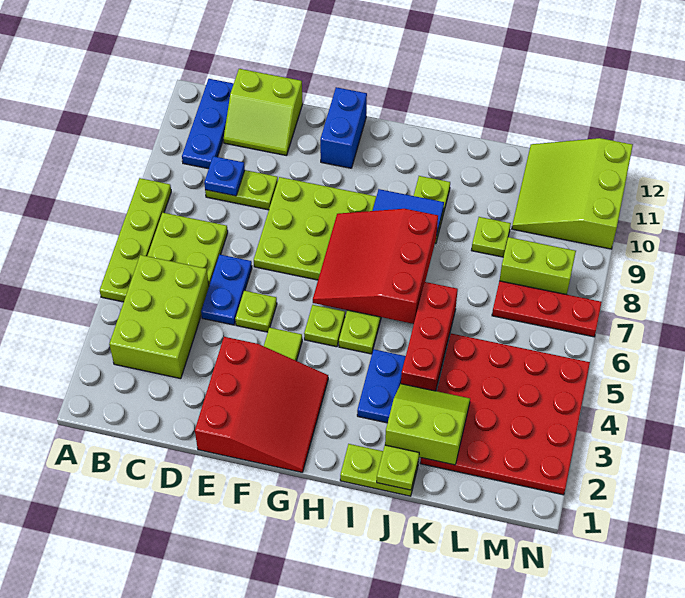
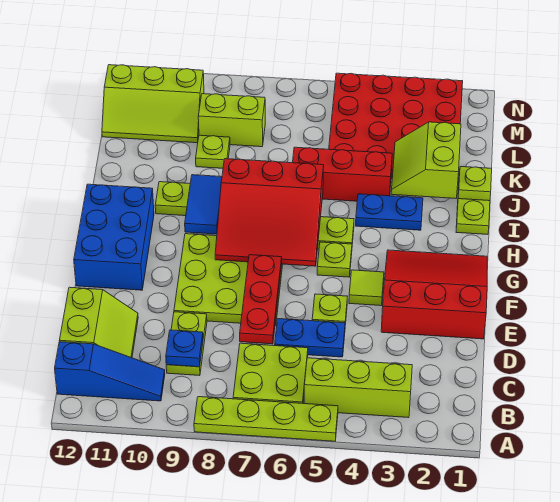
lime brick B3:C5 level 1 -> lime brick B3:B5 level 1
blue plate B10:B12 level 1 -> blue slope B10:B12 level 1 top 12
blue brick F11:F12 level 1 -> blue brick F11:H12 level 1
red plate L7:N7 level 1 -> red plate D7:F7 level 2
lime brick L8:M8 level 1 -> lime brick L8:L9 level 1
lime slope L10:N12 level 1 top N -> lime slope L10:M12 level 1 top M

